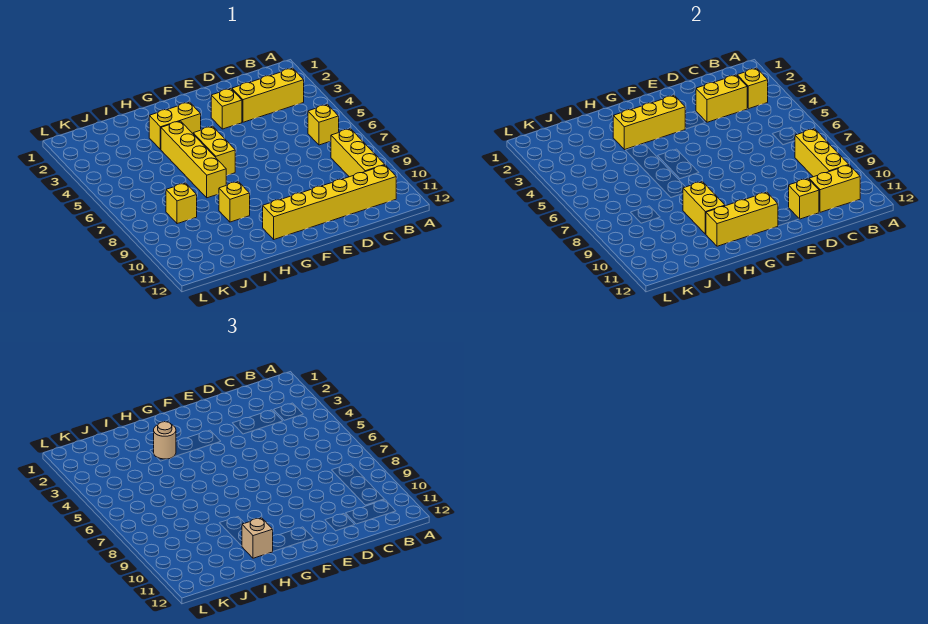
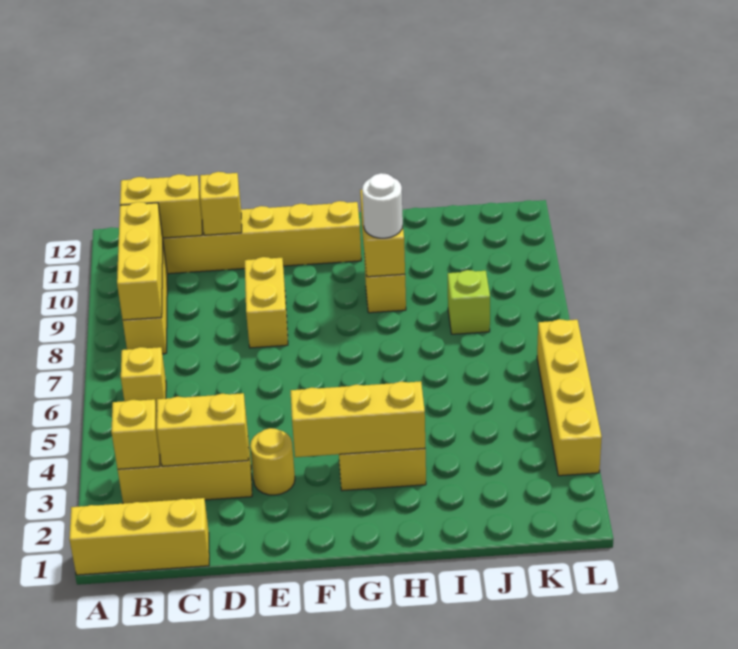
yellow brick E3 level 1 -> yellow round brick E3 level 1
yellow brick F11:H11 level 2 -> yellow brick A1:C1 level 1
yellow brick G5:G6 level 1 -> yellow brick E8:E9 level 1
tan round brick H3 level 3 -> none
yellow brick H4:H7 level 1 -> yellow brick L3:L6 level 1
none -> white round brick H9 level 3
tan brick H11 level 3 -> none
yellow brick J8 level 1 -> lime brick J8 level 1

